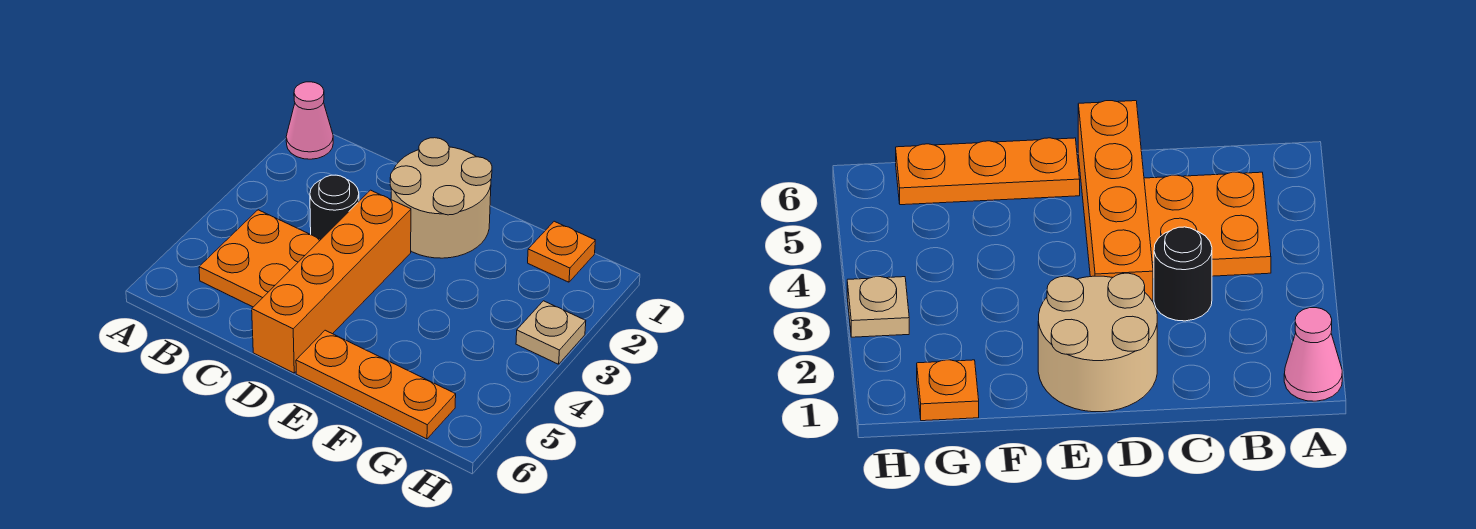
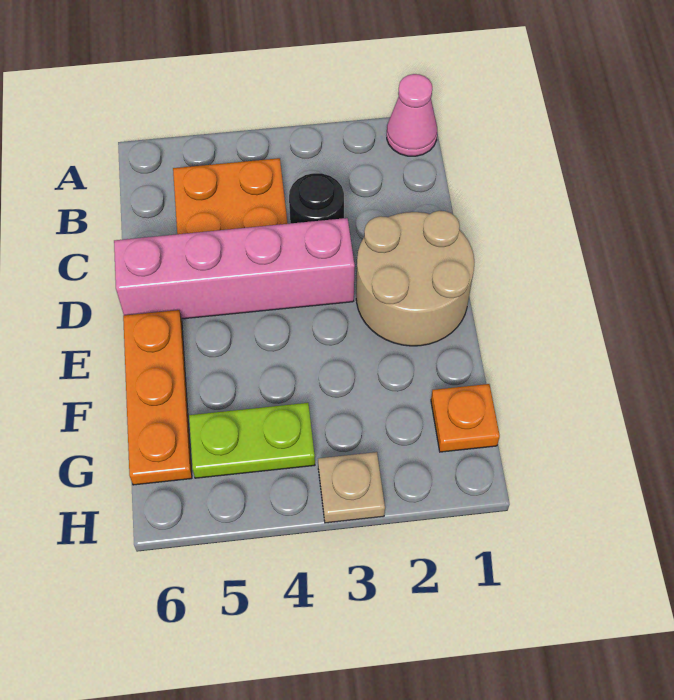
orange brick D3:D6 level 1 -> pink brick D3:D6 level 1
none -> lime plate G4:G5 level 1

